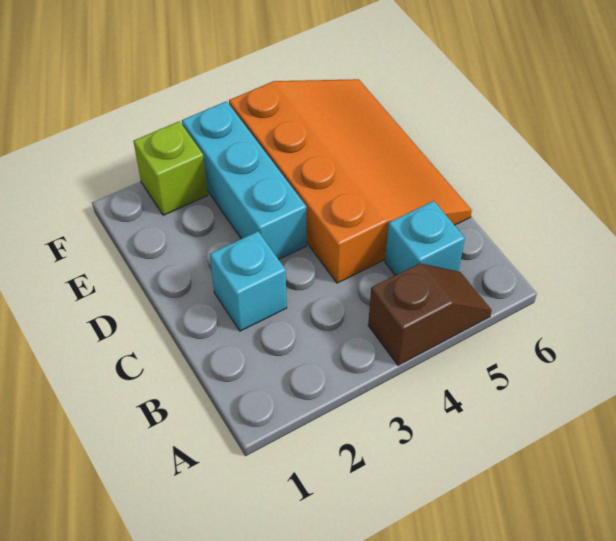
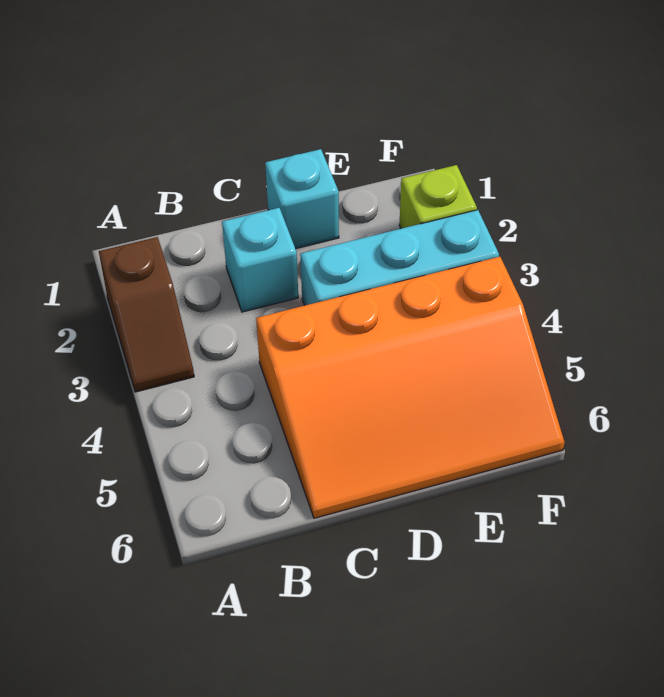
brown slope A4:A5 level 1 top 4 -> brown slope A2:A3 level 1 top 2
cyan brick B5 level 1 -> cyan brick D1 level 1

